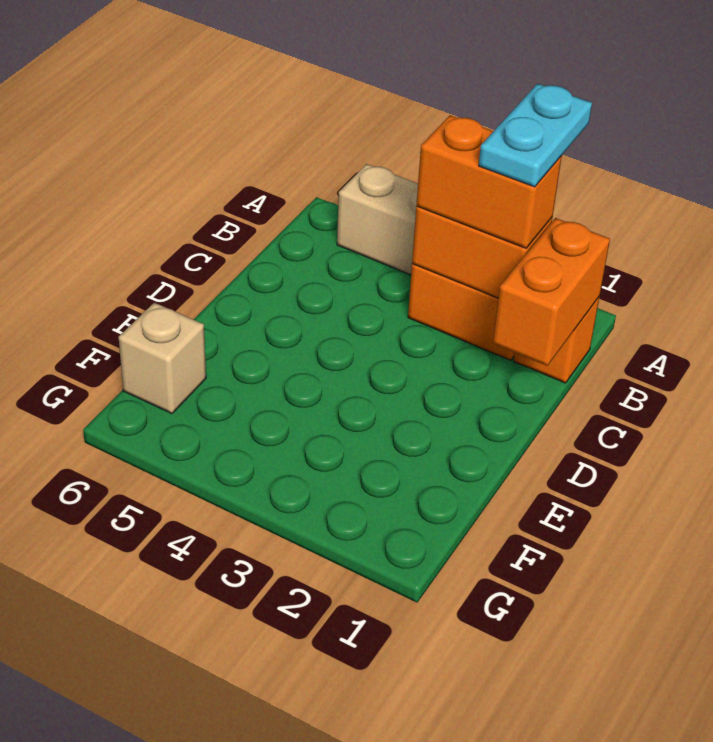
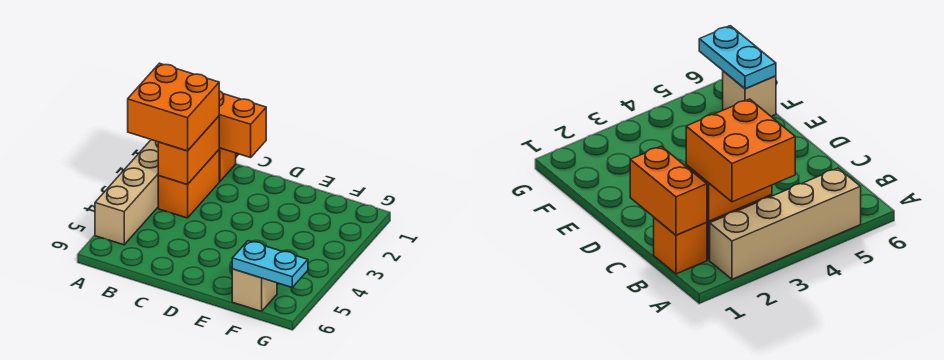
cyan plate A2:B2 level 4 -> cyan plate F6:G6 level 2
orange brick B2:B3 level 3 -> orange brick A2:B3 level 3

